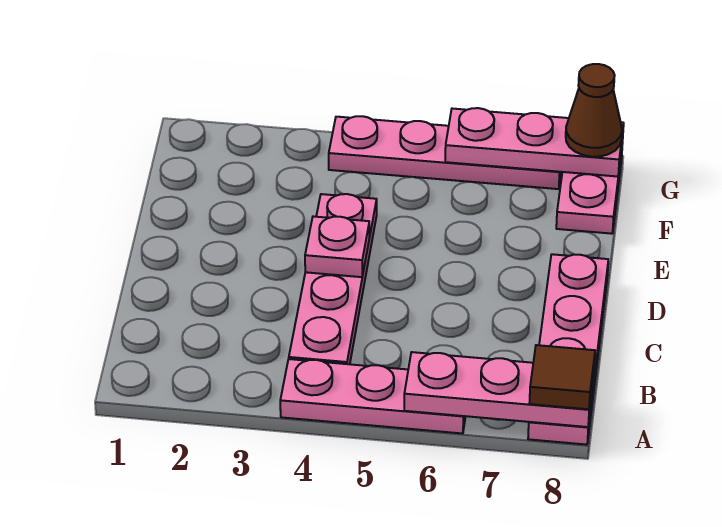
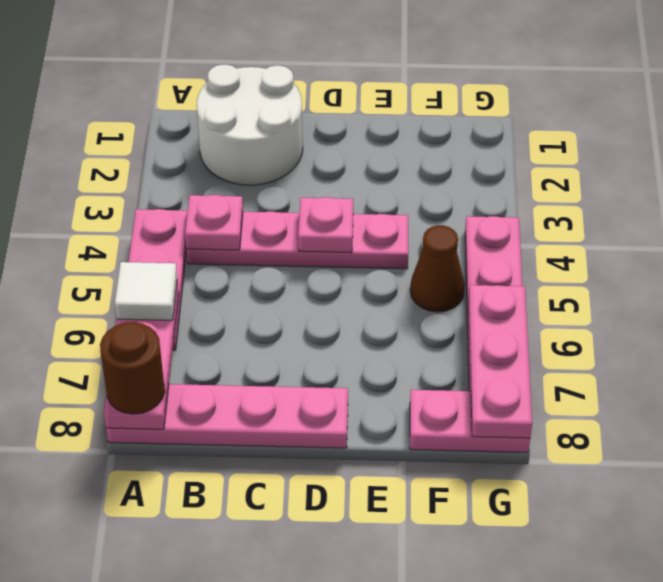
none -> white tile A6 level 3
brown tile A8 level 3 -> brown round brick A8 level 3
none -> white round brick B1:C2 level 1
none -> pink plate B4 level 2
brown cone G8 level 3 -> brown cone F5 level 1

